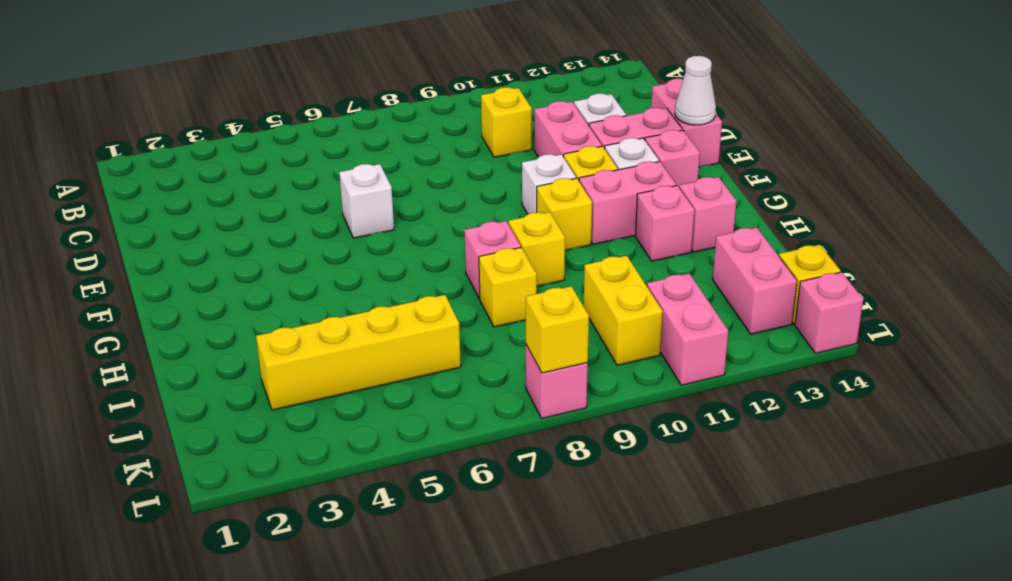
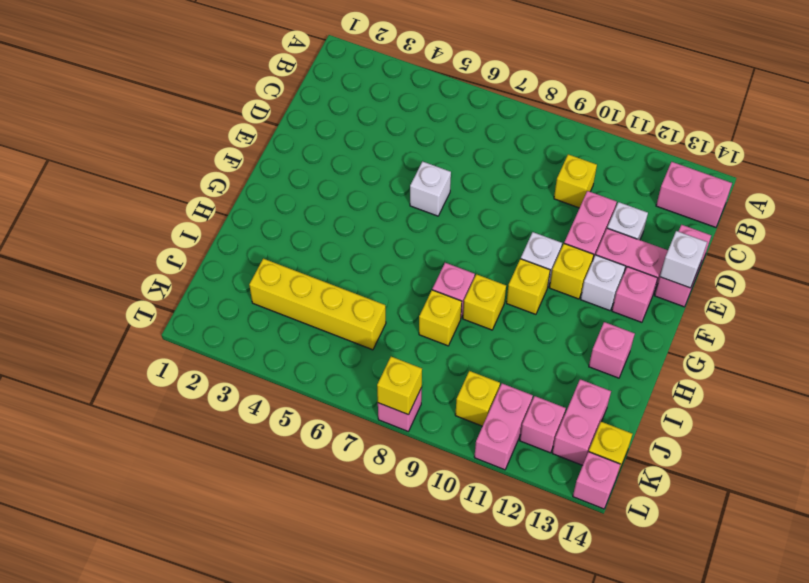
white cone E14 level 2 -> white brick E14 level 2
pink brick G11:G12 level 1 -> pink brick B13:B14 level 1
pink brick H12 level 1 -> pink brick K12 level 1
yellow brick J10:K10 level 1 -> yellow brick K10 level 1

